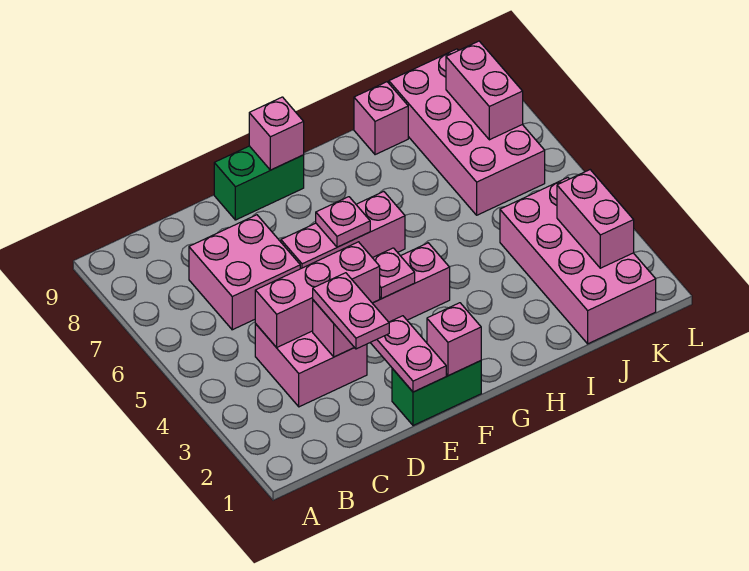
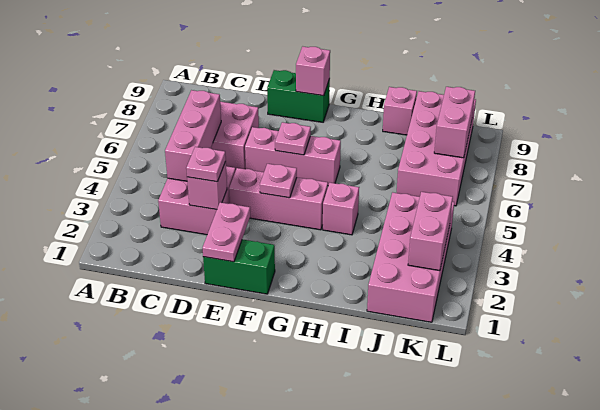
pink brick C4:E4 level 2 -> pink brick C4:C6 level 2
pink plate D2:D3 level 3 -> pink plate D3 level 3
pink brick F1 level 2 -> pink brick H4 level 1

